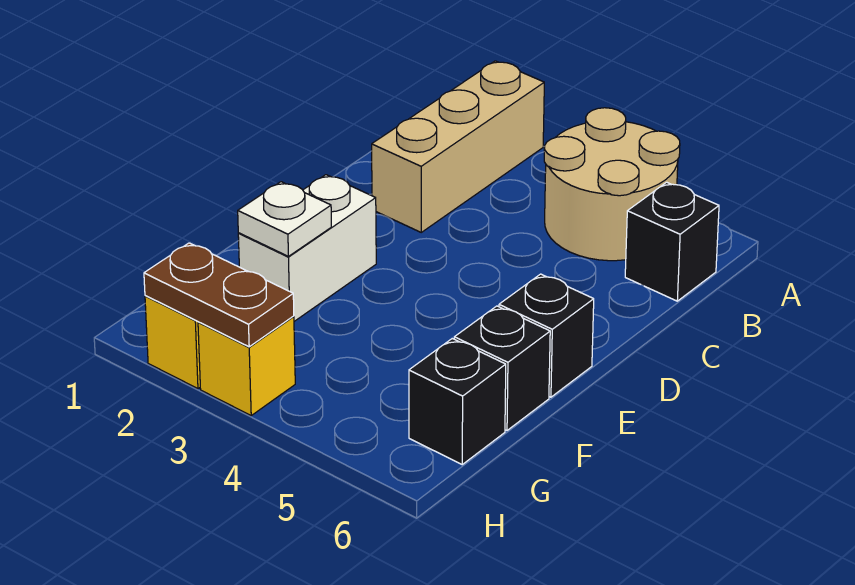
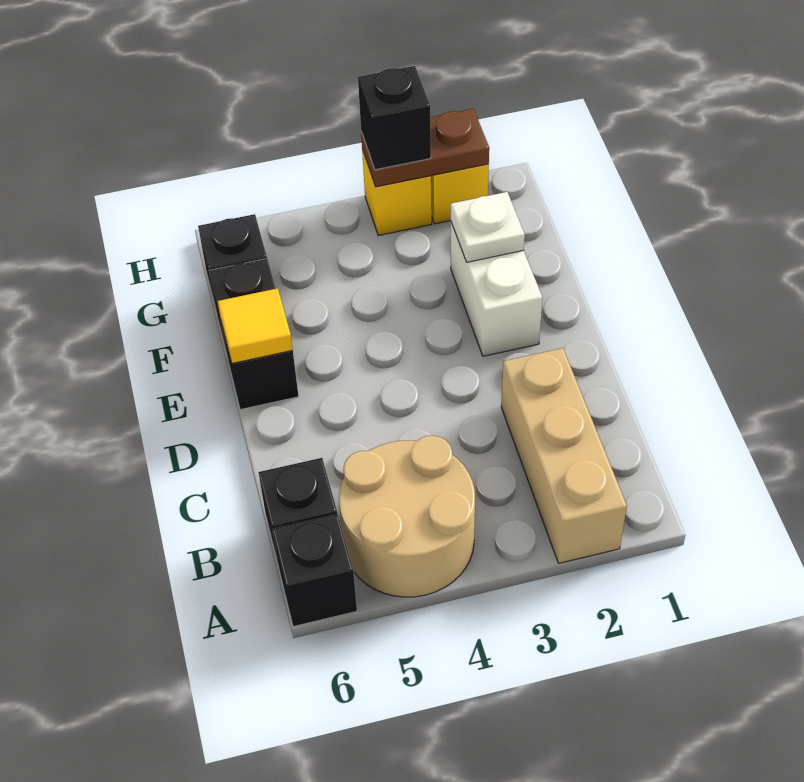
none -> black brick A6 level 1
none -> yellow tile E6 level 2
none -> black brick H3 level 3

